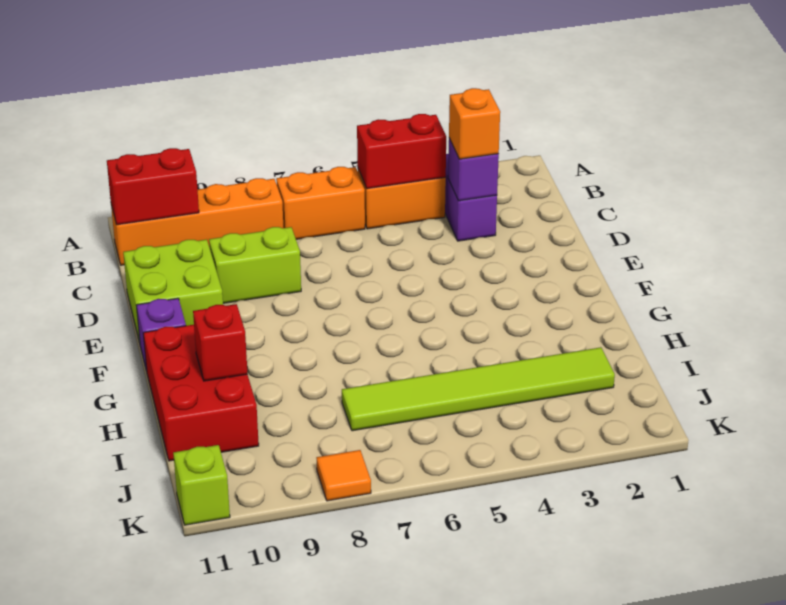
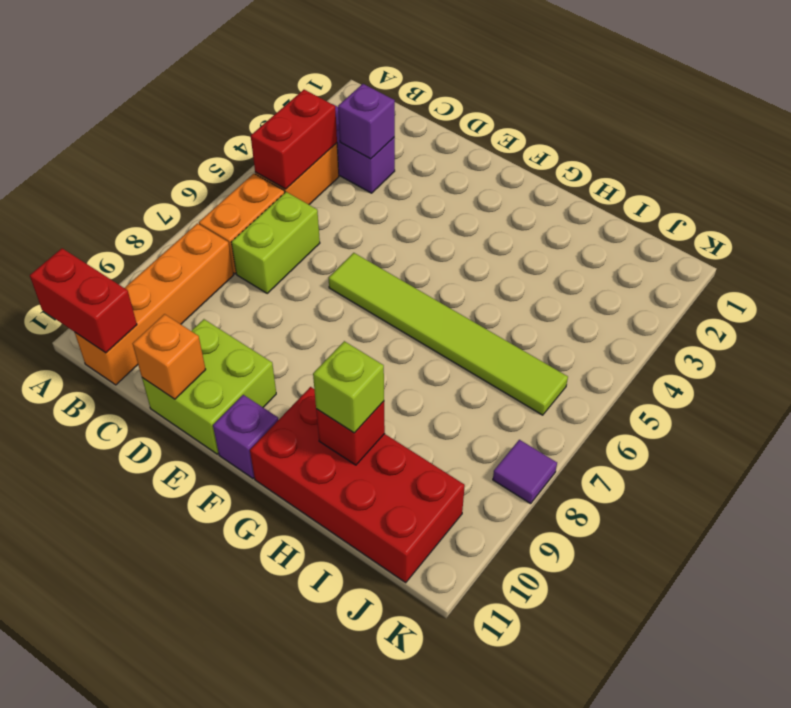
red brick B10:B11 level 2 -> red brick A11:B11 level 2
orange brick C3 level 3 -> orange brick D11 level 2
lime brick D8:D9 level 1 -> lime brick C6:C7 level 1
red brick G10:I11 level 1 -> red brick G10:J11 level 1
lime tile I2:I7 level 1 -> lime tile E6:J6 level 1
orange tile K8 level 1 -> purple tile K8 level 1
lime brick K11 level 1 -> lime brick H10 level 3

